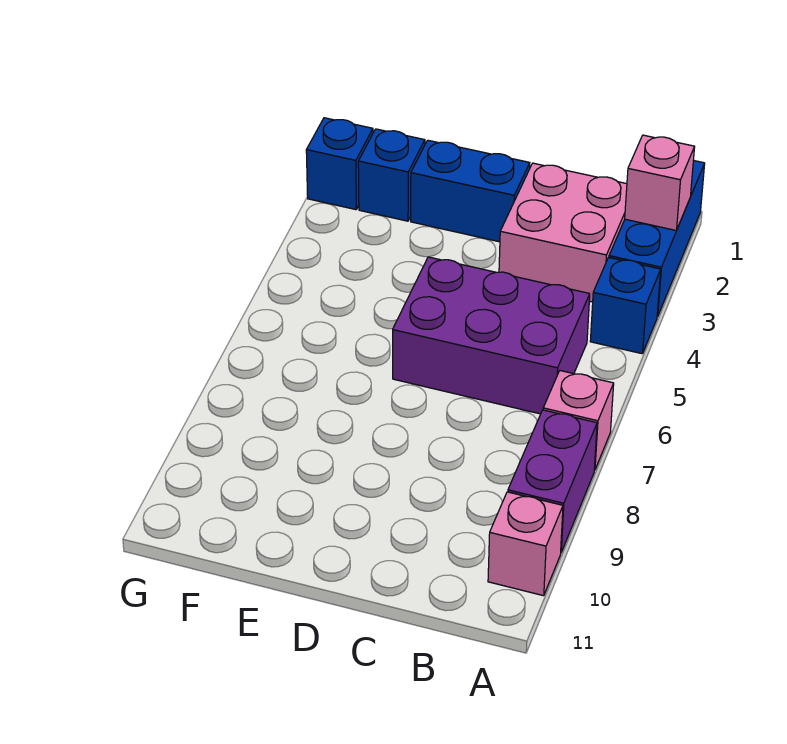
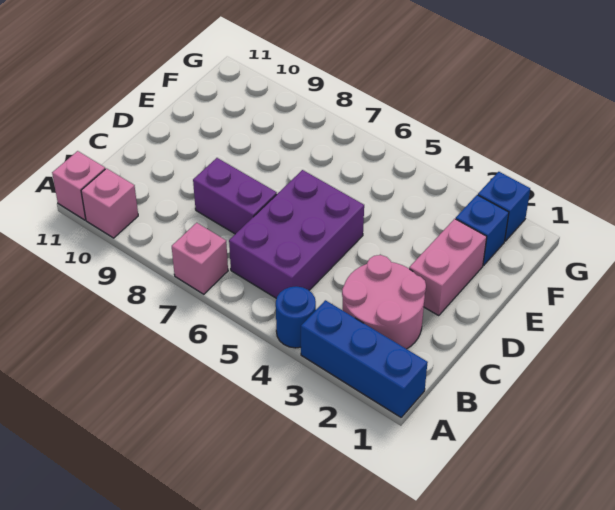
pink brick A2 level 2 -> pink brick A11 level 1
blue brick A4 level 1 -> blue round brick A4 level 1
purple brick A8:A9 level 1 -> purple brick C7:C8 level 1
pink brick B2:C3 level 1 -> pink round brick B2:C3 level 1
blue brick D2:E2 level 1 -> pink brick D2:E2 level 1

